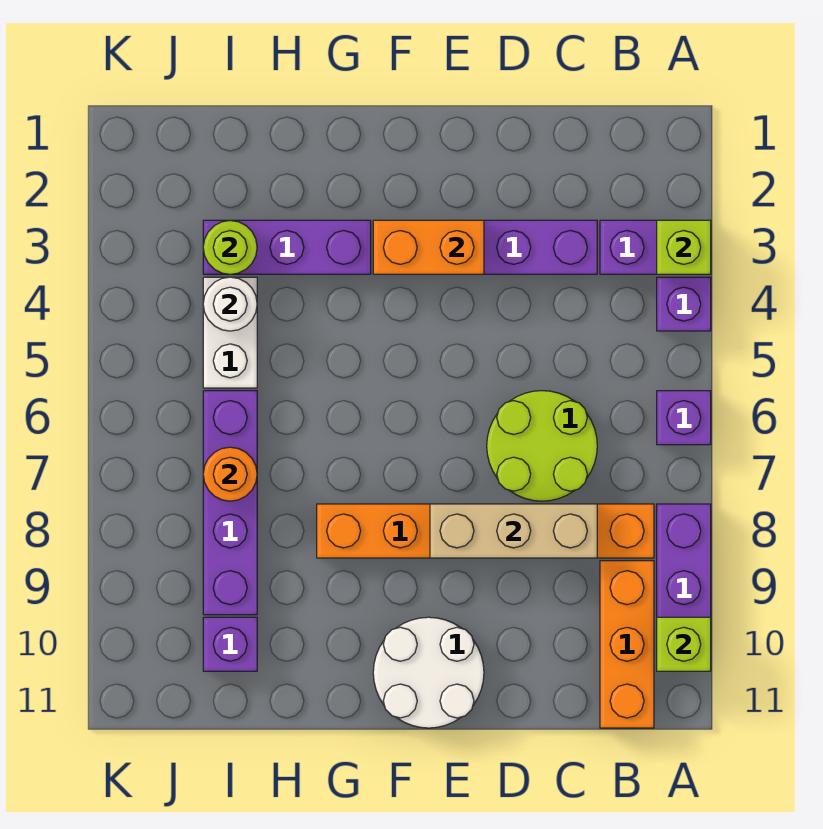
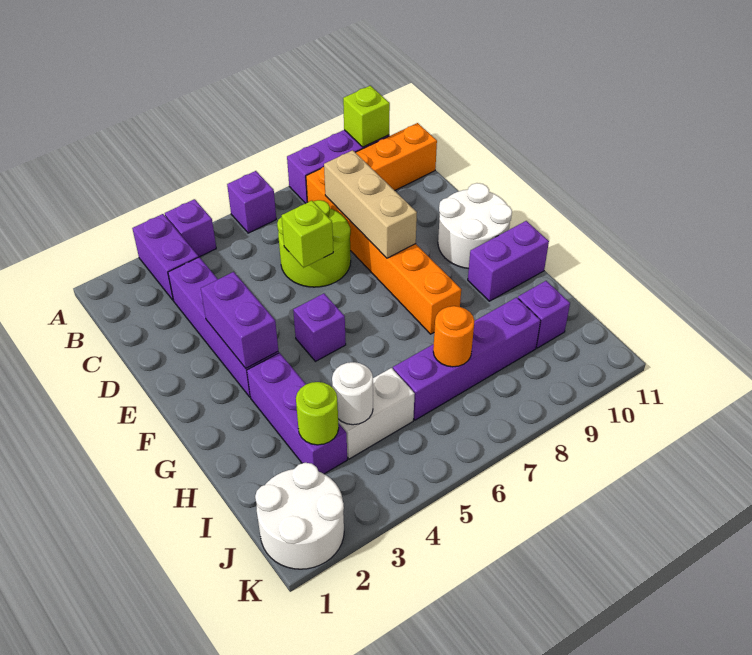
lime brick A3 level 2 -> lime brick D6 level 2
orange brick E3:F3 level 2 -> purple brick E3:F3 level 2
none -> purple brick F5 level 1
none -> purple brick G10:G11 level 1
none -> white round brick J1:K2 level 1

